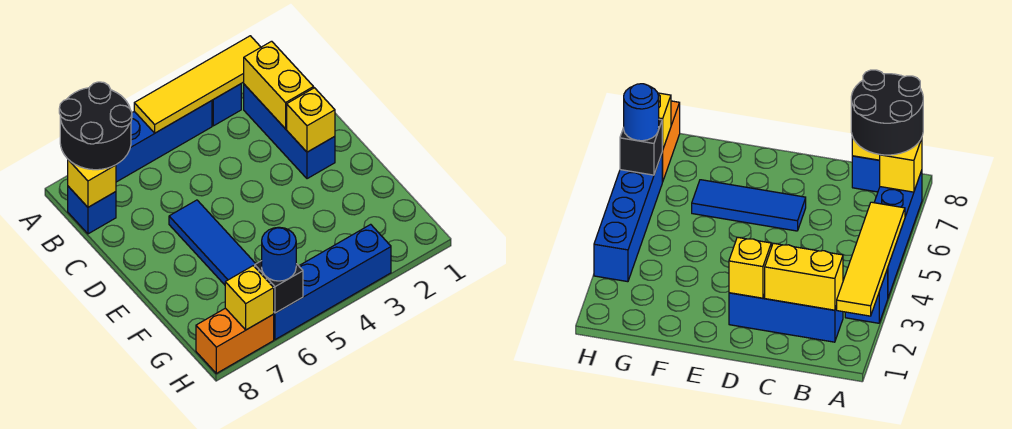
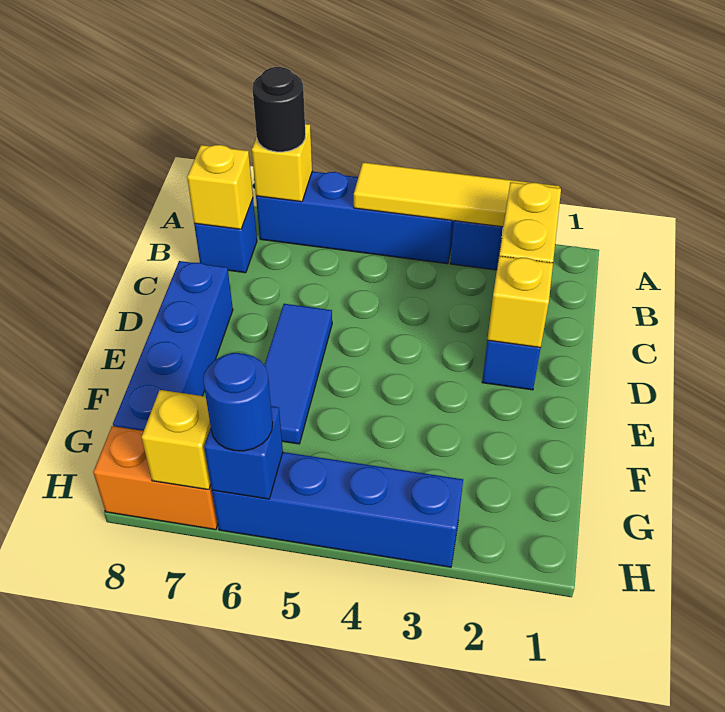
black round brick A7:B8 level 3 -> black round brick A7 level 3
none -> blue brick D8:G8 level 1
black brick H6 level 2 -> blue brick H6 level 2

